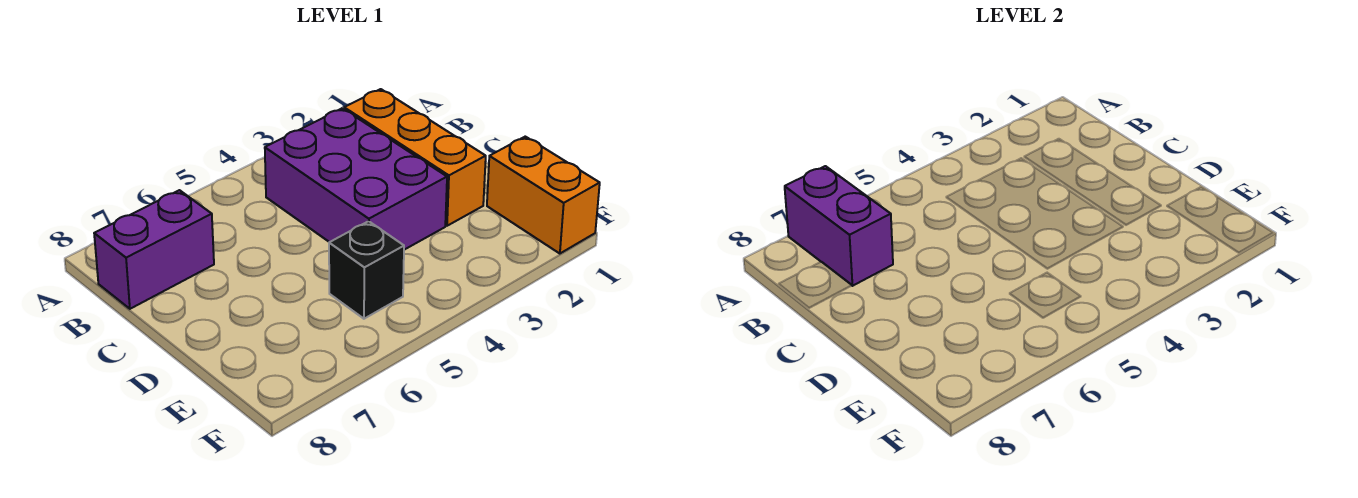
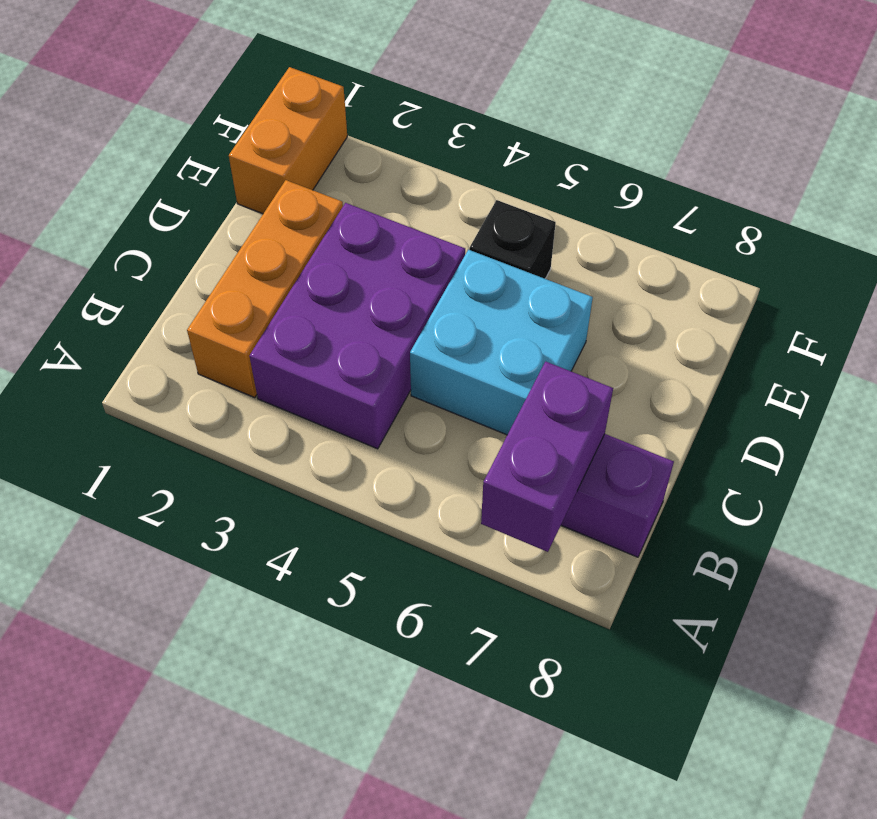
none -> cyan brick C5:D6 level 1

